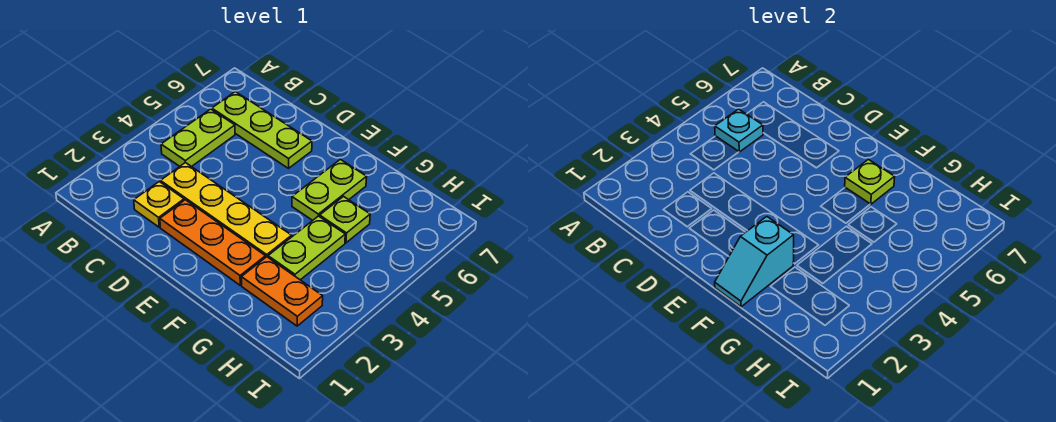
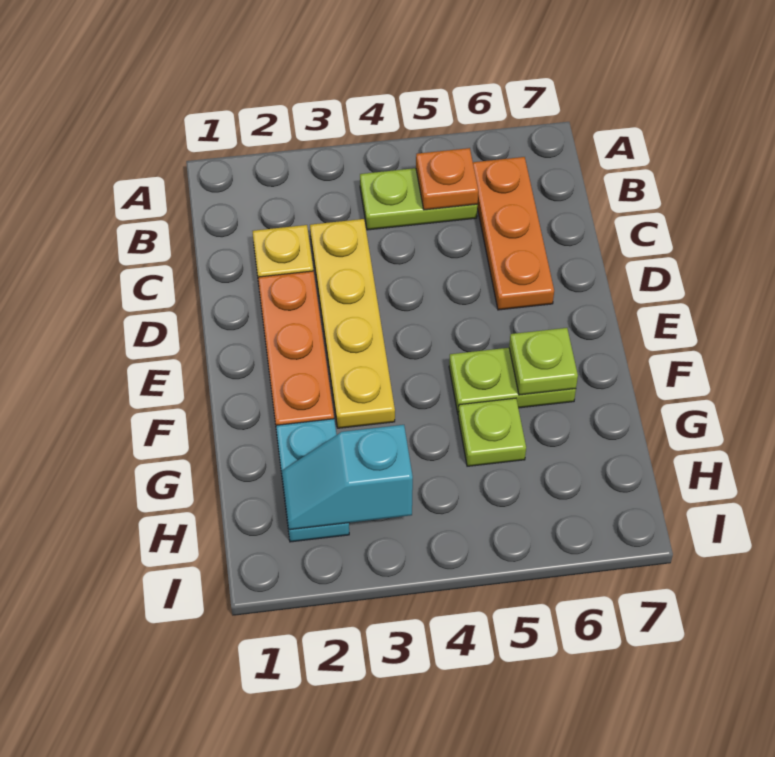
cyan plate B5 level 2 -> orange plate B5 level 2
lime plate B6:D6 level 1 -> orange plate B6:D6 level 1
cyan slope F1:F2 level 2 top 2 -> cyan slope H2:H3 level 2 top 3
orange plate G2:H2 level 1 -> cyan plate G2:H2 level 1
lime plate G3:G4 level 1 -> none

